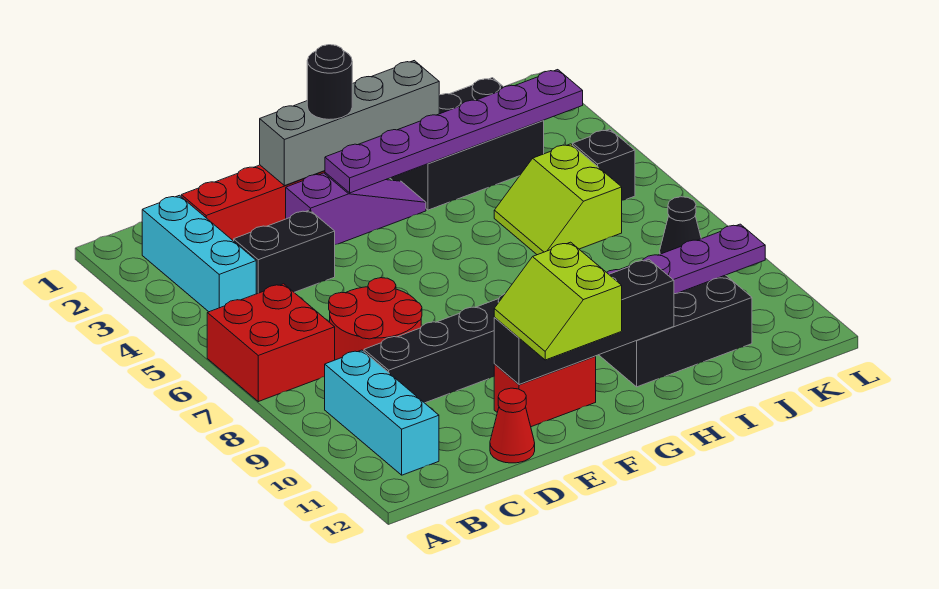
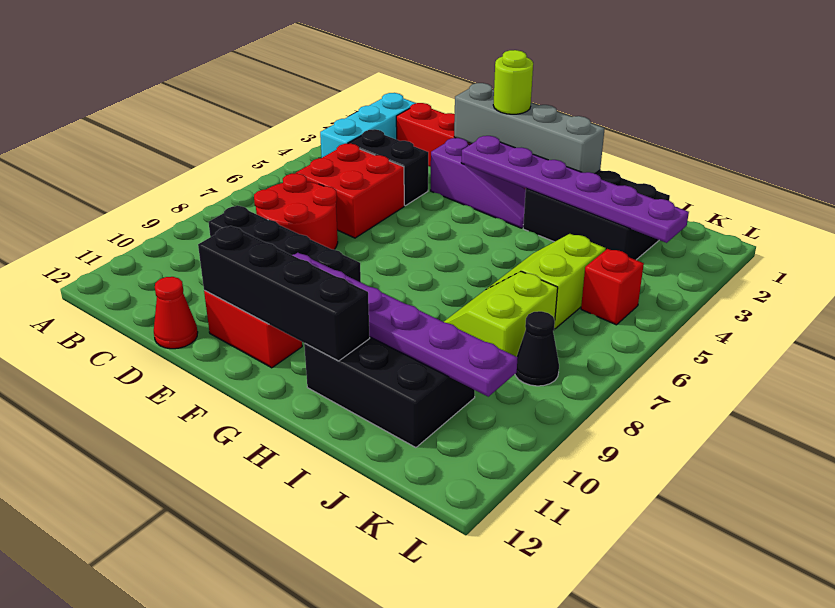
red brick A6:B7 level 1 -> red brick C5:D6 level 1
cyan brick B9:B11 level 1 -> none
lime slope E11:F12 level 3 top F -> lime slope I7:J8 level 1 top J
black round brick F2 level 3 -> lime round brick F2 level 3
black brick K5 level 1 -> red brick K5 level 1

